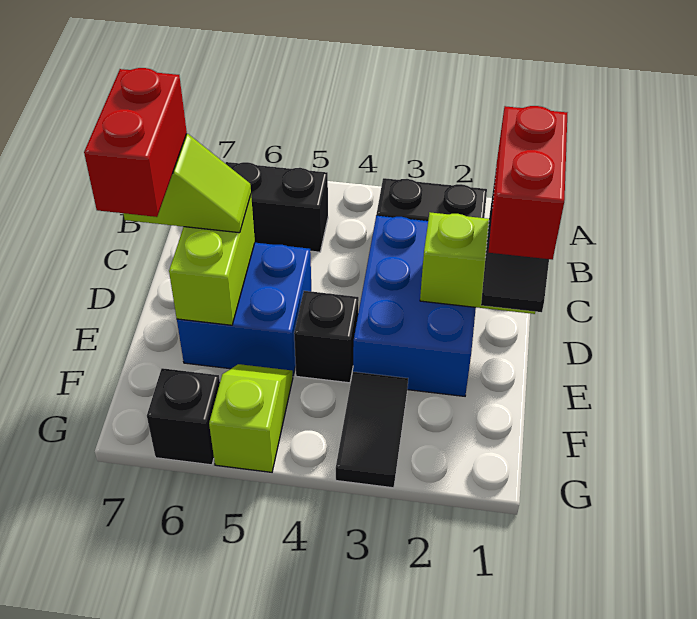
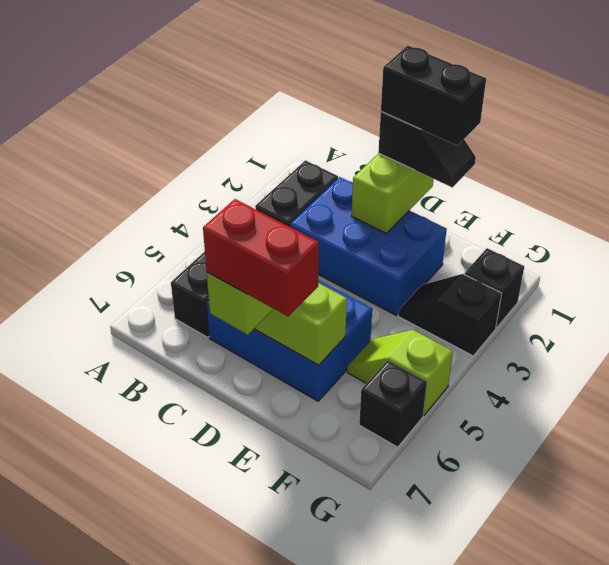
red brick D1:E1 level 4 -> black brick D1:E1 level 4
blue brick D5:E6 level 1 -> blue brick C5:E6 level 1
black brick E4 level 1 -> black brick G2 level 1
black tile F3:G3 level 1 -> black slope F3:G3 level 1 top G

